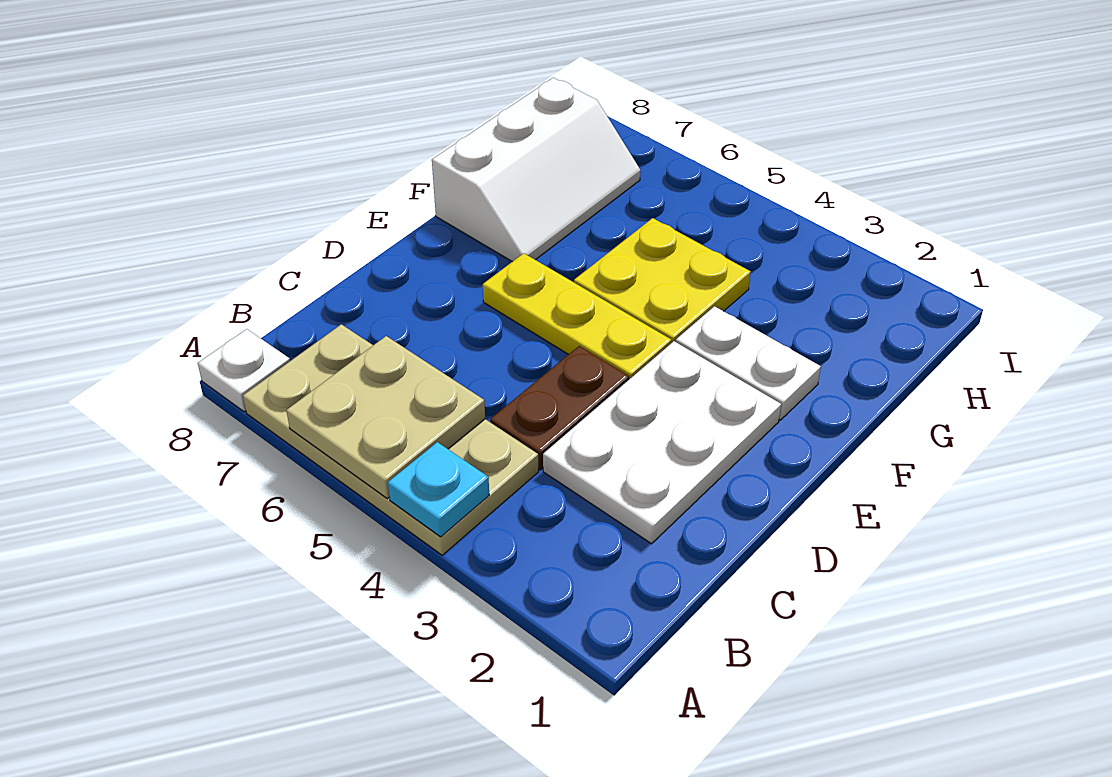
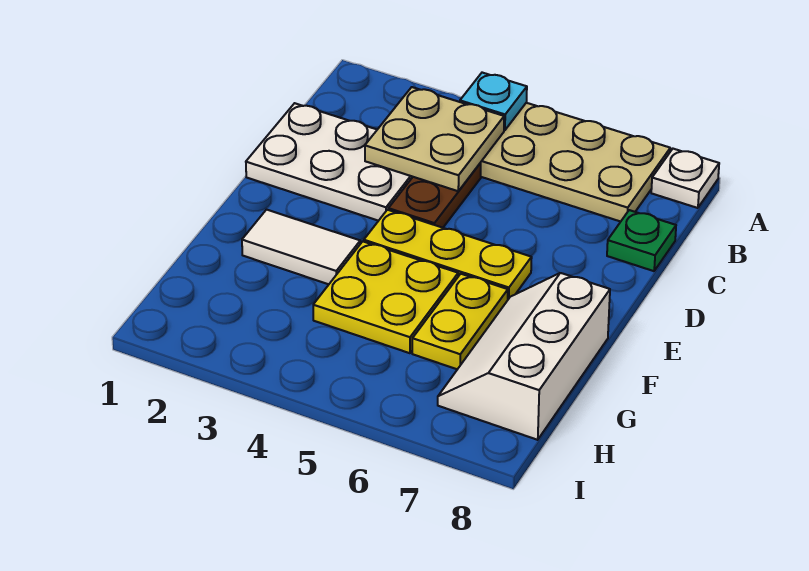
tan plate A5:B6 level 2 -> tan plate B3:C4 level 2
white plate C2:E3 level 1 -> white plate C1:D3 level 1
none -> green plate C8 level 1
white plate F2:F3 level 1 -> white tile F2:F3 level 1
none -> yellow plate F6:G6 level 1

